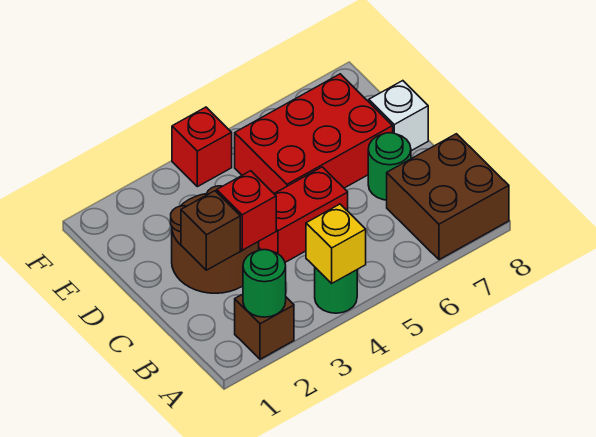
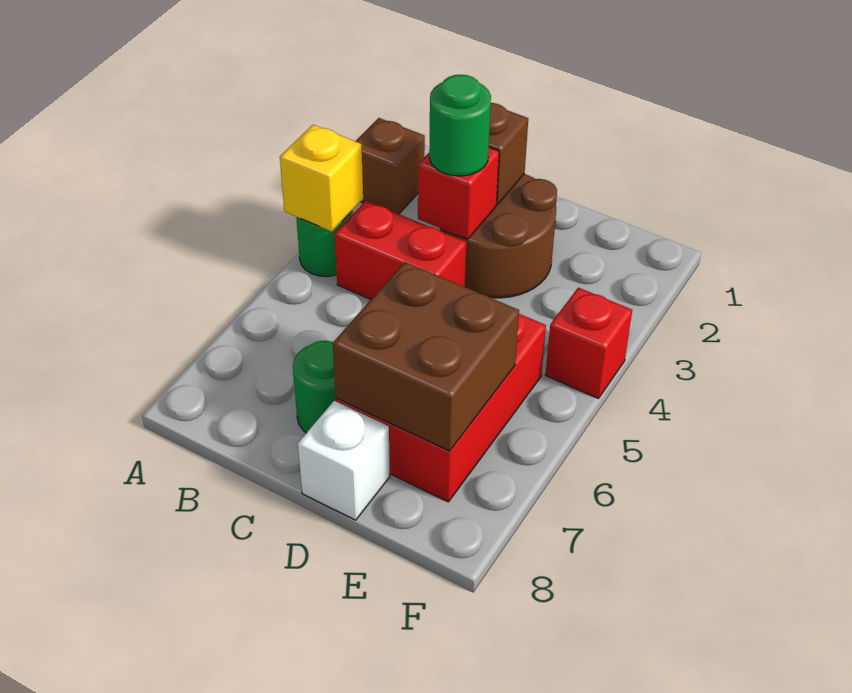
green round brick A2 level 2 -> green round brick C3 level 3
brown brick A7:B8 level 1 -> brown brick D6:E7 level 2
red brick C4:C5 level 1 -> red brick B4:C4 level 1

